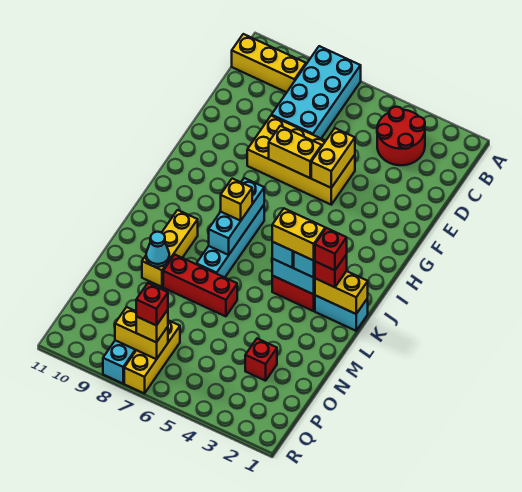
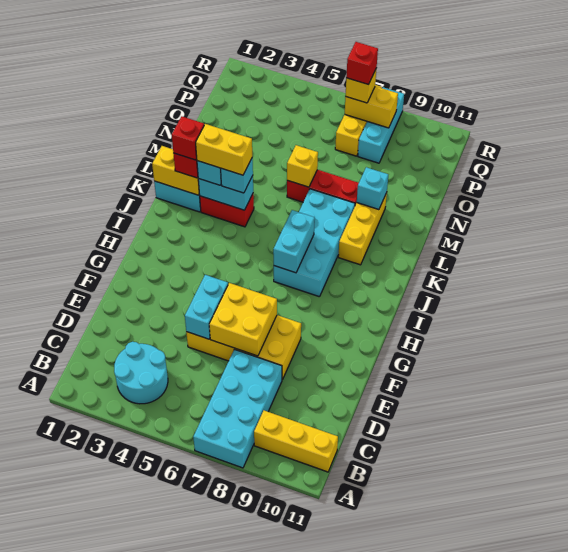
red round brick B3:C4 level 1 -> cyan round brick B3:C4 level 1
yellow brick E5:F5 level 2 -> cyan brick E5:F5 level 2
yellow brick F6:F7 level 2 -> yellow brick E6:F7 level 2
cyan brick I7:L7 level 1 -> cyan brick I7:L8 level 1
cyan brick I7:K7 level 2 -> cyan brick I7:J7 level 2
yellow brick J7 level 3 -> yellow brick M6 level 2
cyan cone M9 level 2 -> cyan brick M9 level 2
red brick O3 level 1 -> none

